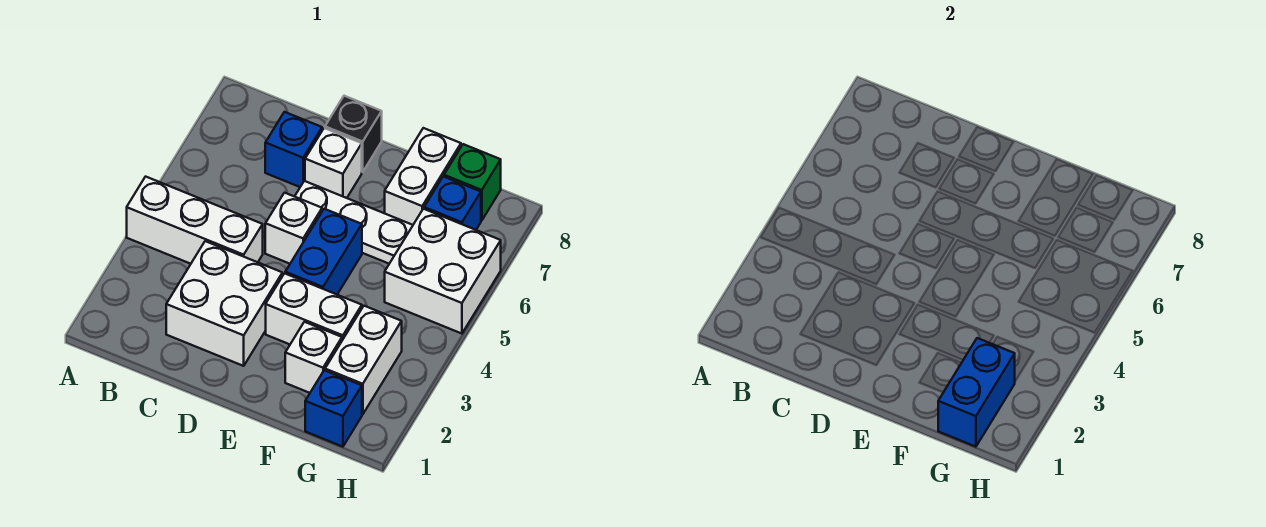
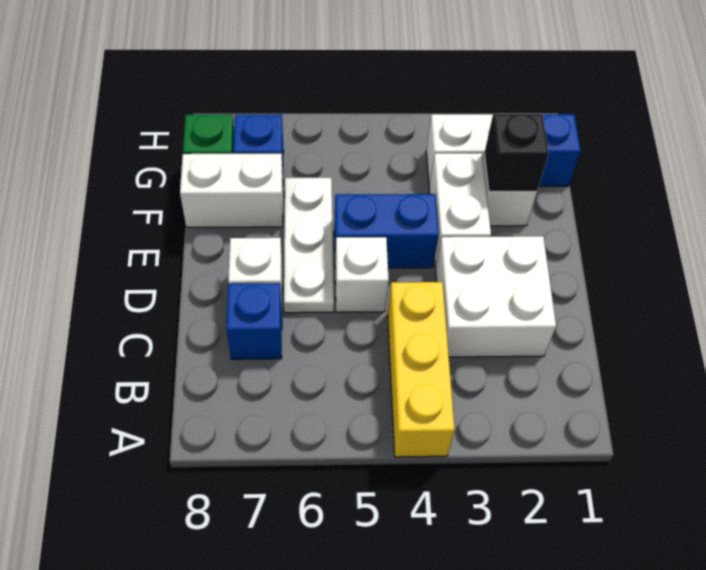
white brick A4:C4 level 1 -> yellow brick A4:C4 level 1
black brick D8 level 1 -> black brick F2 level 2
blue brick G1:G2 level 2 -> none
white brick G5:H6 level 1 -> none

